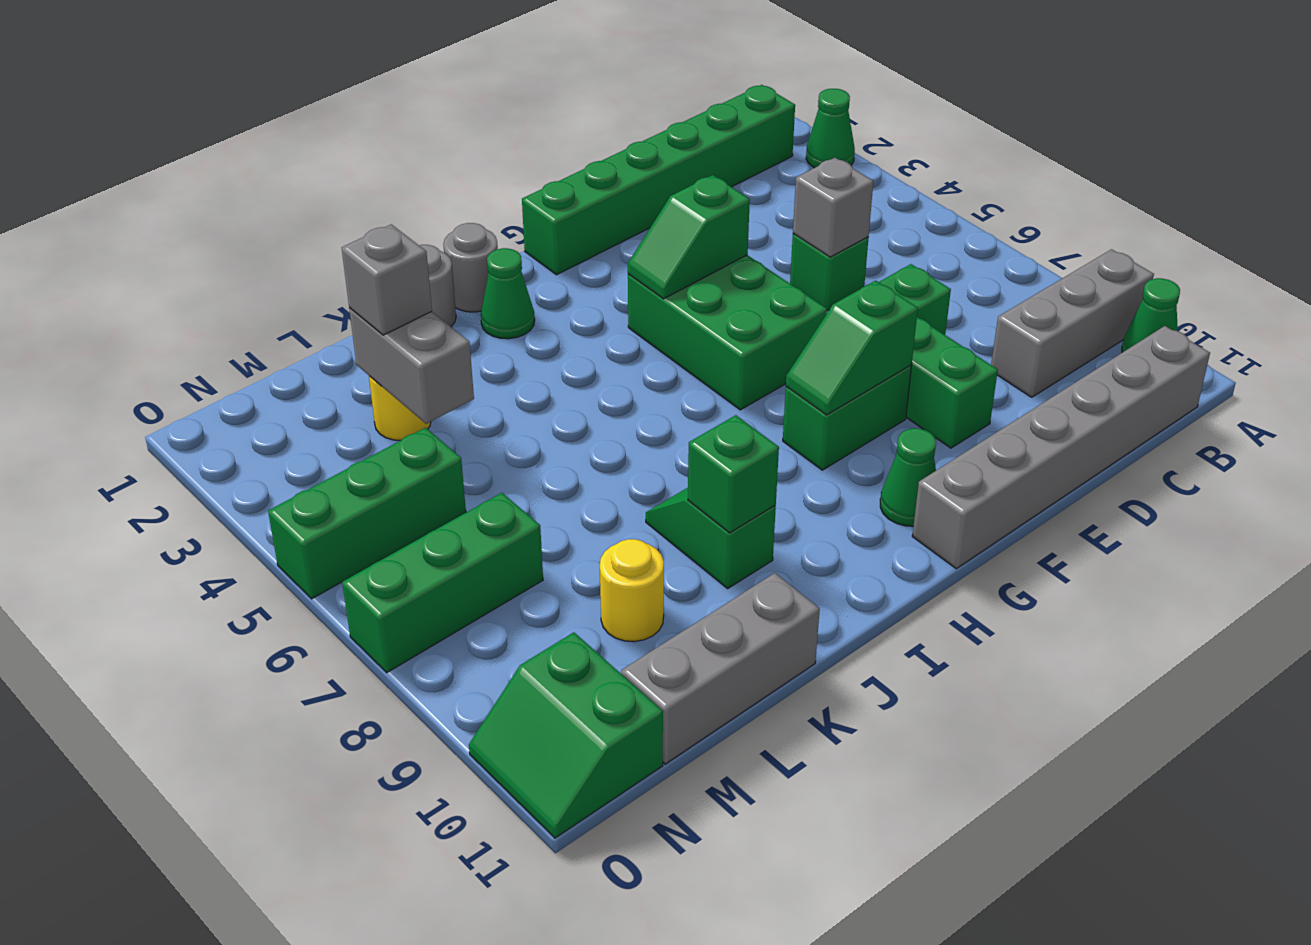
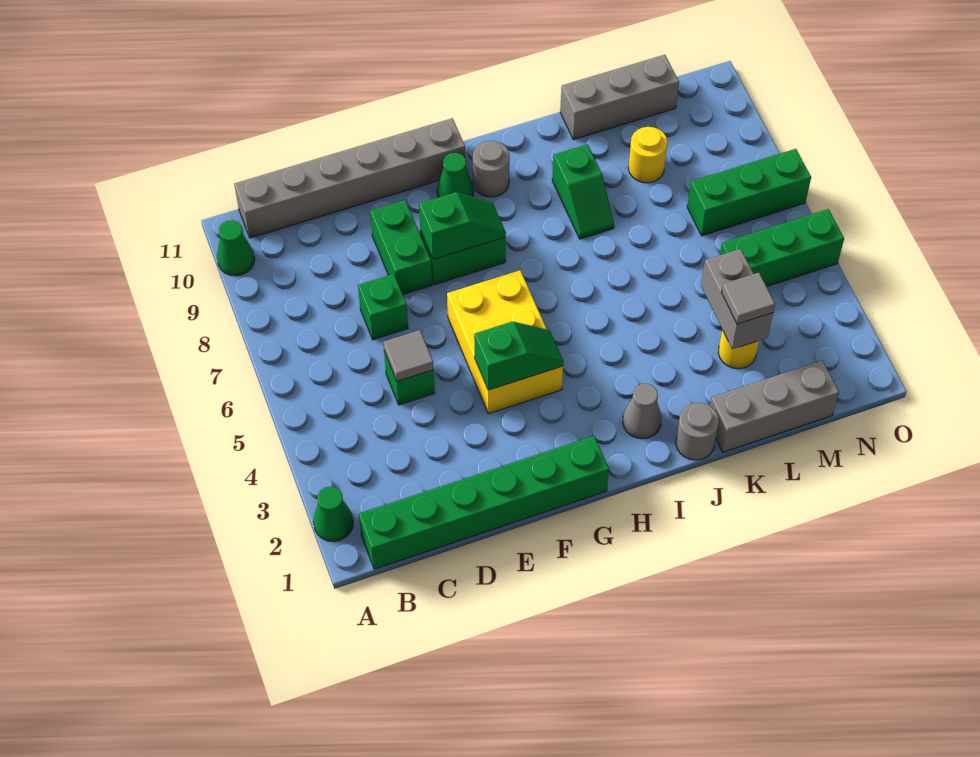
grey brick A9:C9 level 1 -> grey brick K1:M1 level 1
grey brick D5 level 2 -> grey tile D5 level 2
green brick F4:G6 level 1 -> yellow brick F4:G6 level 1
grey round brick I1 level 1 -> grey round brick H10 level 1
green cone I2 level 1 -> grey cone I2 level 1
green brick J9 level 2 -> none
grey brick L3 level 3 -> grey tile L3 level 3
green slope N10:O11 level 1 top N -> none

